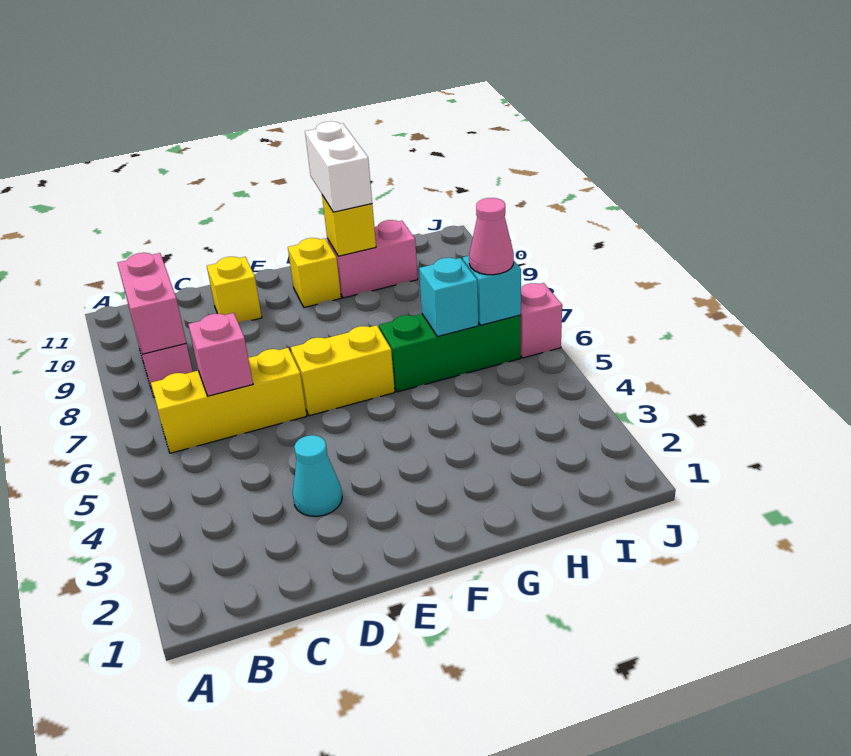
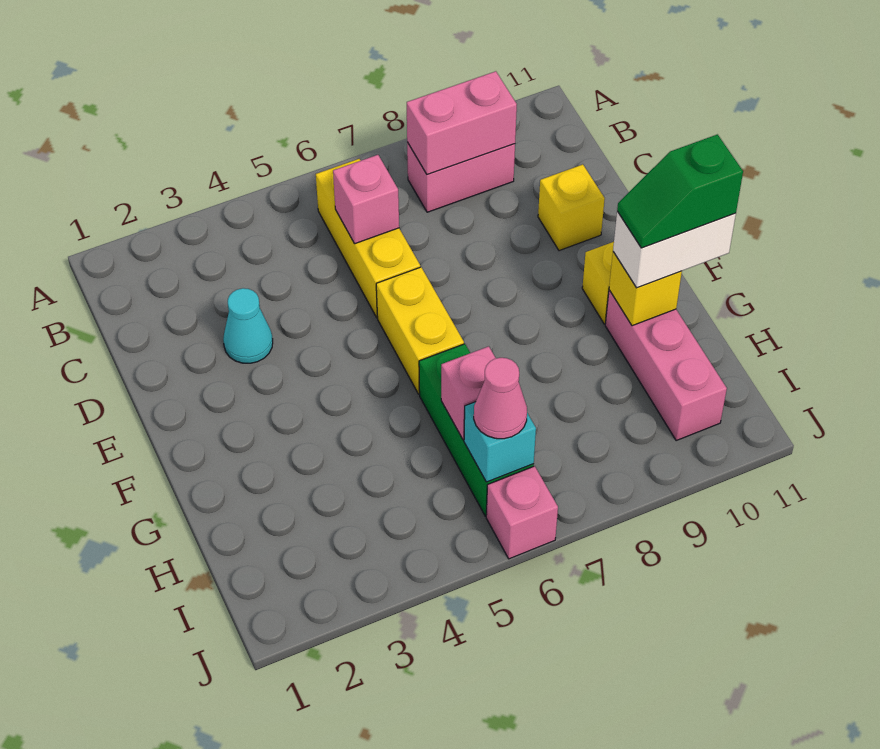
pink brick G10:H10 level 1 -> pink brick G10:I10 level 1
none -> green slope G10:G11 level 4 top 11
cyan brick H6 level 2 -> pink brick H6 level 2

